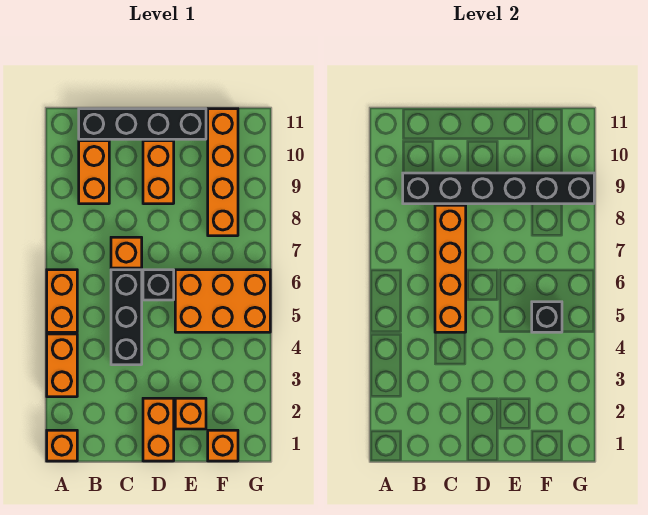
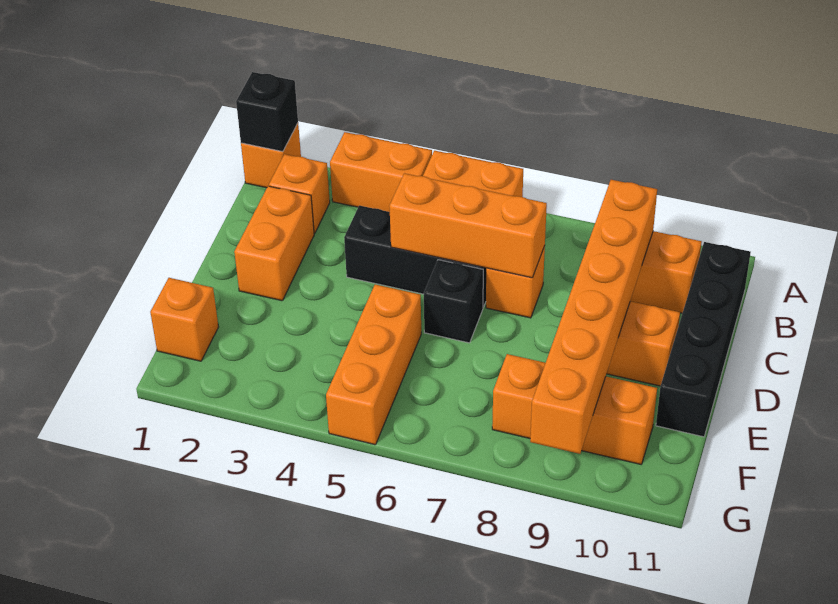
black brick B9:G9 level 2 -> orange brick B9:G9 level 2
orange brick C5:C8 level 2 -> orange brick C5:C7 level 2
orange brick D1:D2 level 1 -> orange brick C2:D2 level 1
orange brick E2 level 1 -> orange brick B2 level 1
orange brick E5:G6 level 1 -> orange brick E5:G5 level 1
black brick F5 level 2 -> black brick A1 level 2
orange brick F8:F11 level 1 -> orange brick F8:F10 level 1

